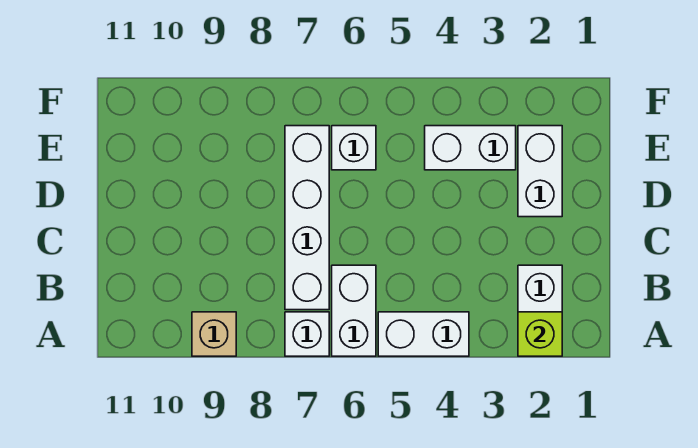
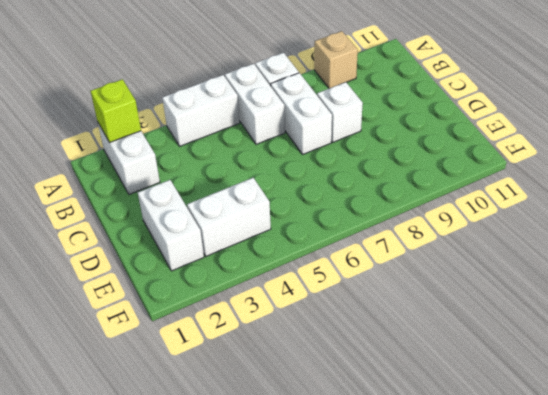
white brick B7:E7 level 1 -> white brick B7:C7 level 1
white brick E6 level 1 -> white brick C8 level 1

